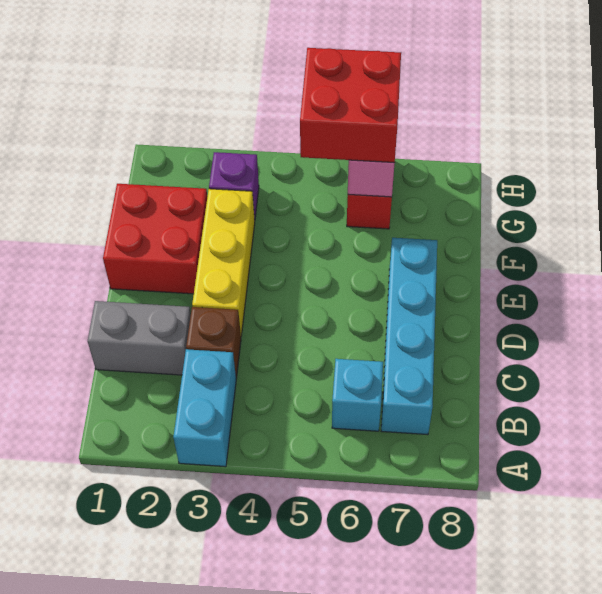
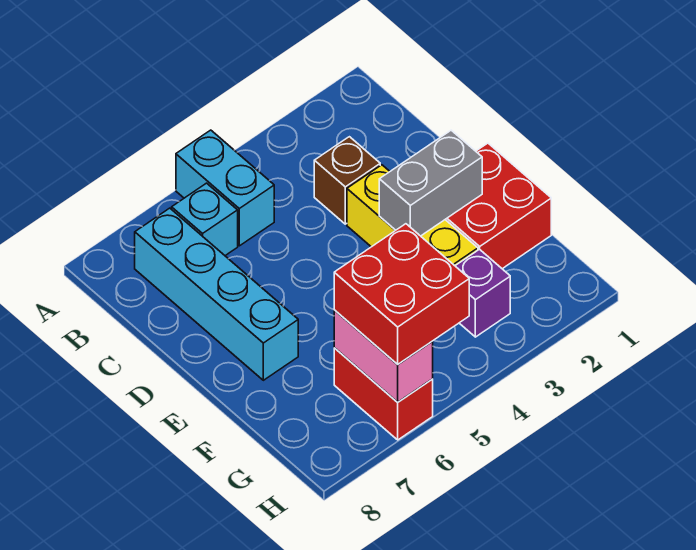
cyan brick A3:B3 level 1 -> cyan brick A5:B5 level 1
grey brick C1:C2 level 1 -> grey brick E2:E3 level 2

